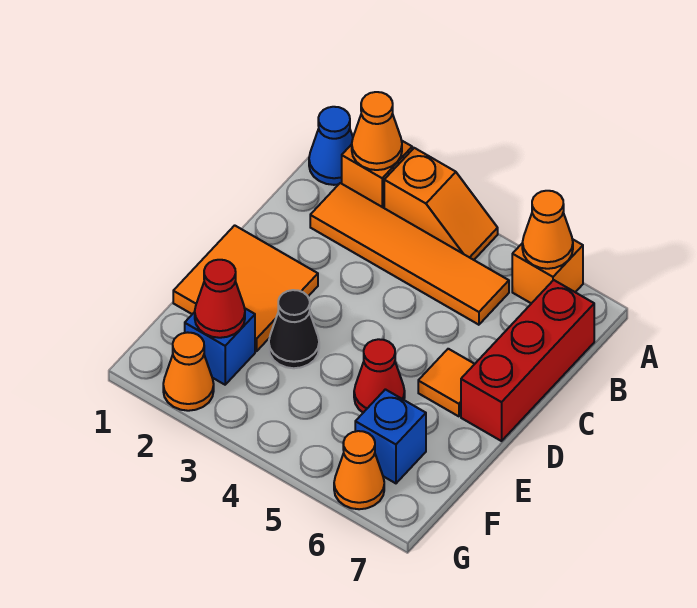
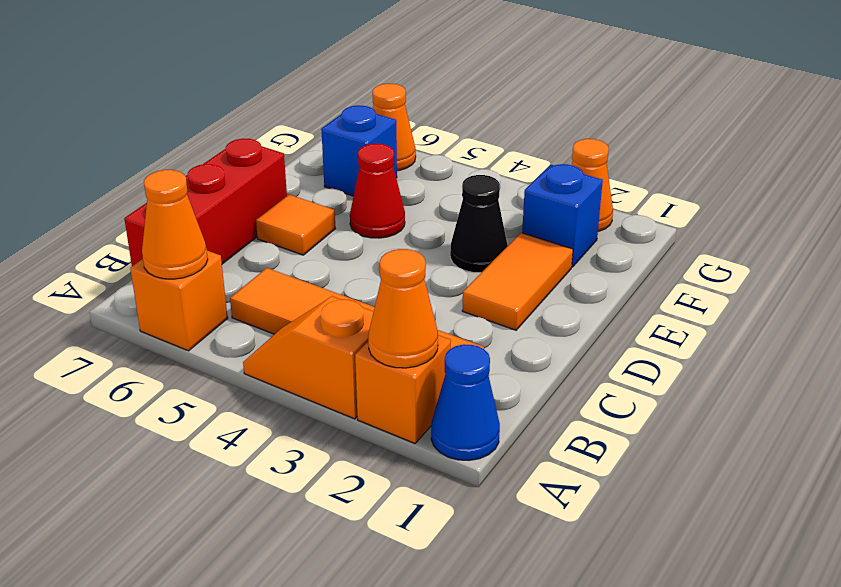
orange tile D1:E2 level 1 -> orange tile D2:E2 level 1
red cone F2 level 2 -> none

